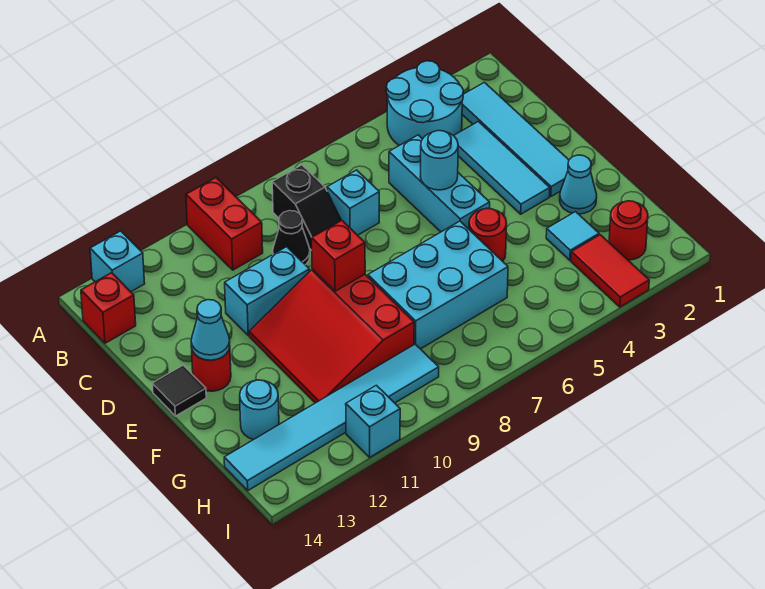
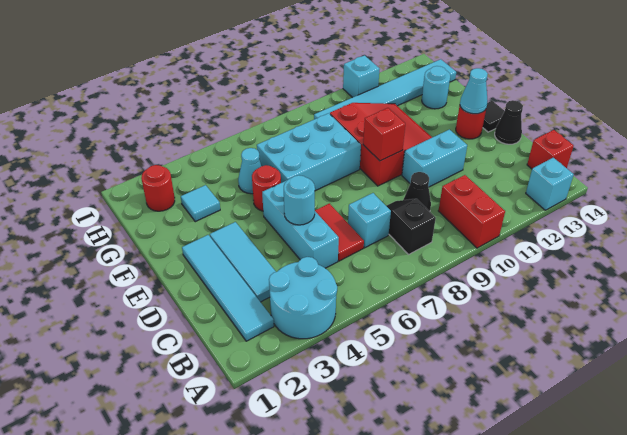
none -> black cone D14 level 1
cyan cone F2 level 1 -> cyan cone G5 level 1
red tile H3:I3 level 1 -> red tile C6:D6 level 1

